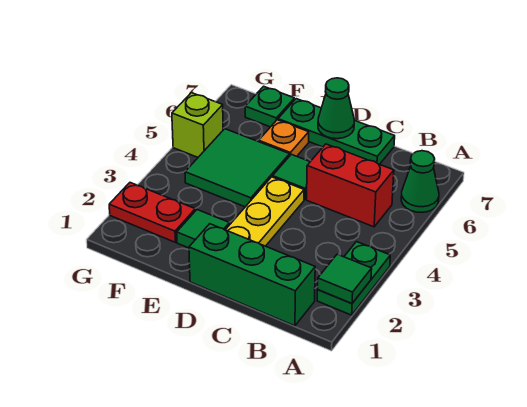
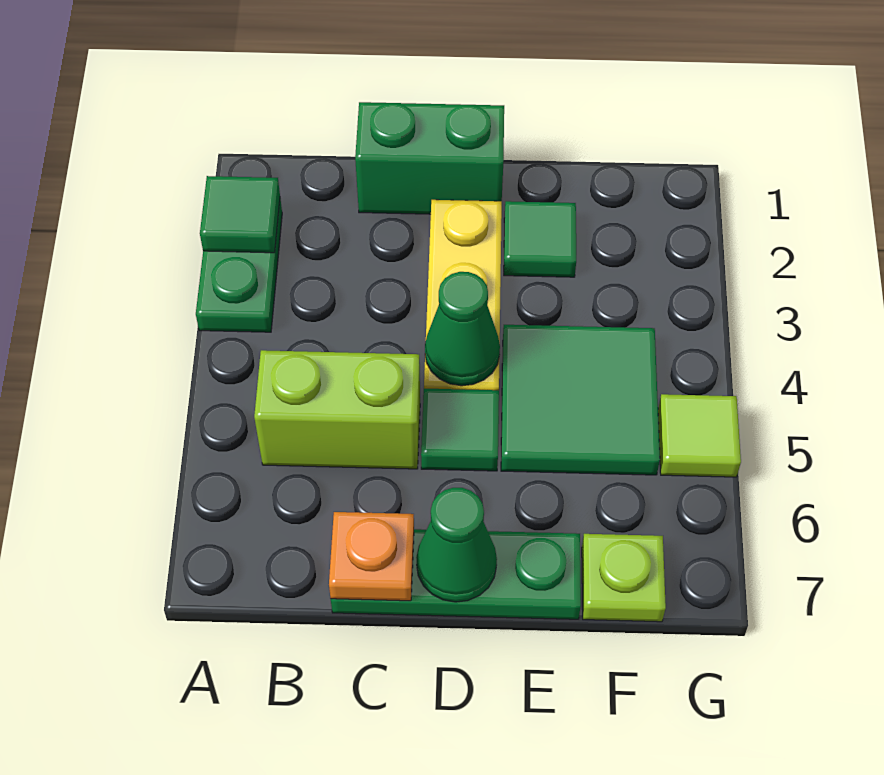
green cone A6 level 1 -> green cone D4 level 2
green brick B1:D1 level 1 -> green brick C1:D1 level 1
red brick B5:C5 level 1 -> lime brick B5:C5 level 1
orange plate E6 level 1 -> orange plate C7 level 2
red plate F2:G2 level 1 -> none
green plate F7 level 1 -> lime plate F7 level 1
lime brick G5 level 1 -> lime tile G5 level 1

